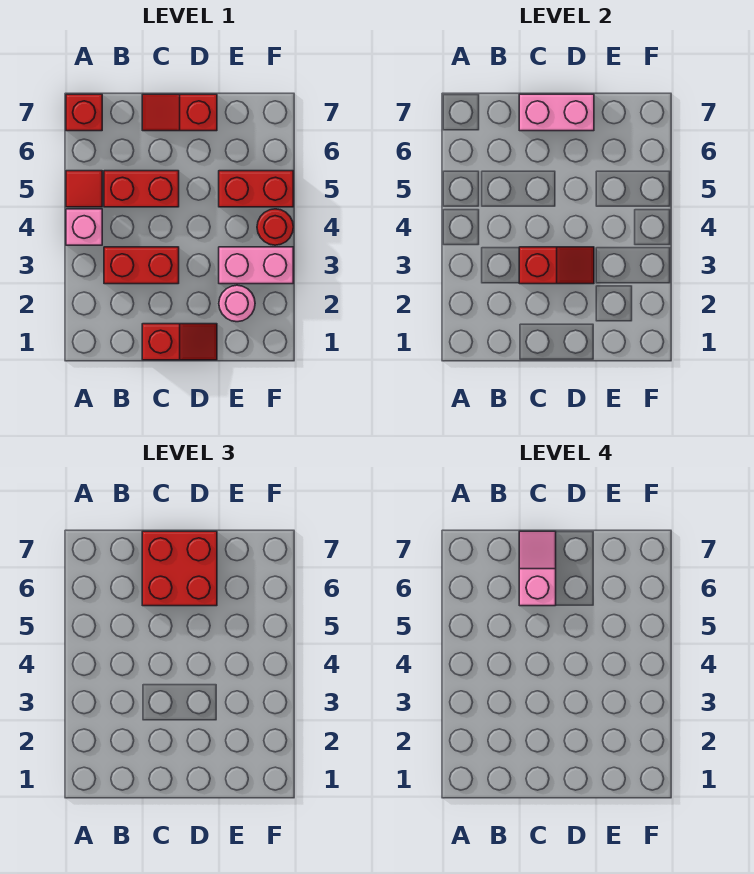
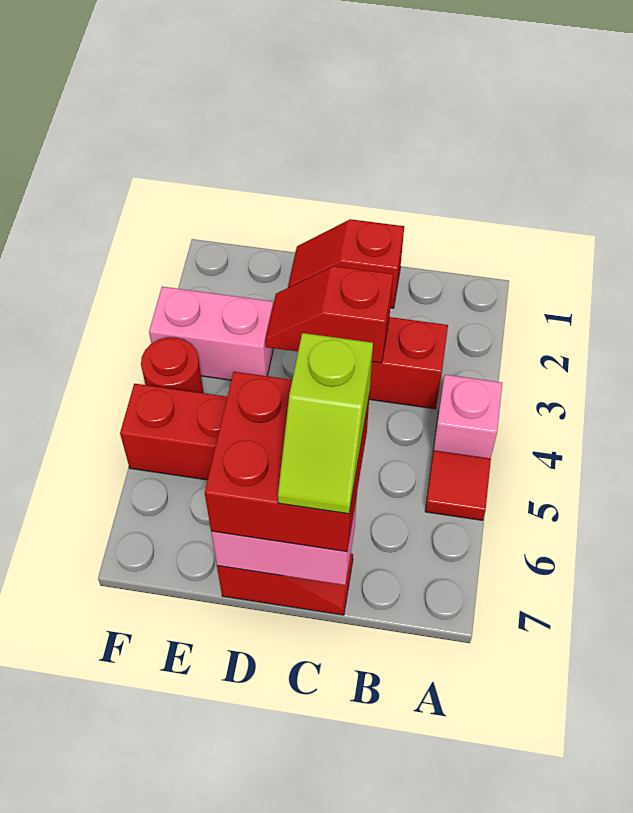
red brick A7 level 1 -> none
red brick B5:C5 level 1 -> none
pink slope C6:C7 level 4 top 6 -> lime slope C6:C7 level 4 top 6
pink round brick E2 level 1 -> none

